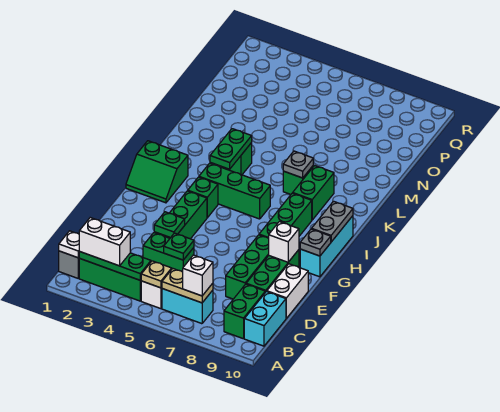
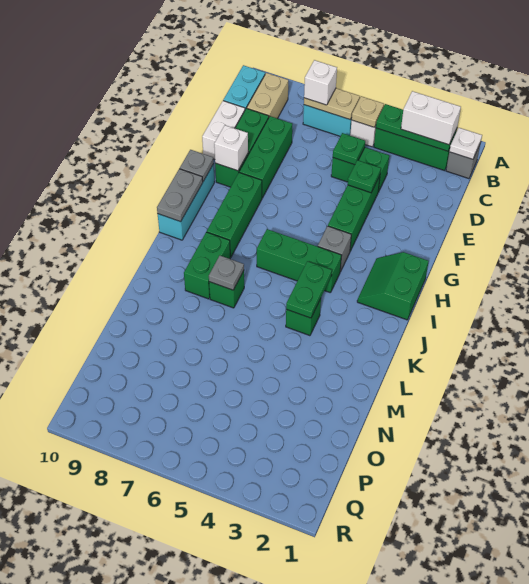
green brick B9:C9 level 1 -> tan brick B9:C9 level 1
green slope H1:I2 level 1 top I -> green slope H1:I2 level 1 top 1
green brick H4 level 1 -> grey brick H4 level 1

